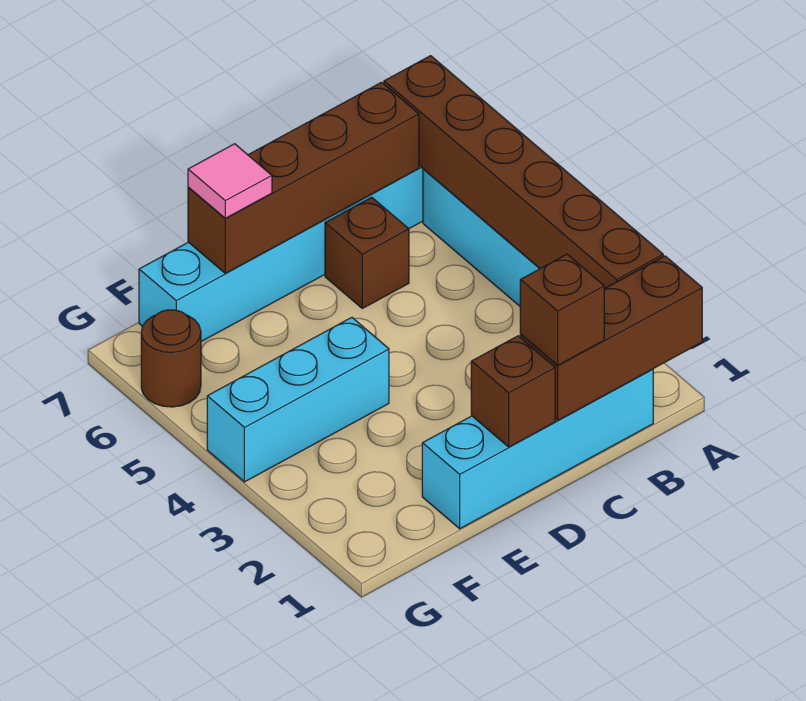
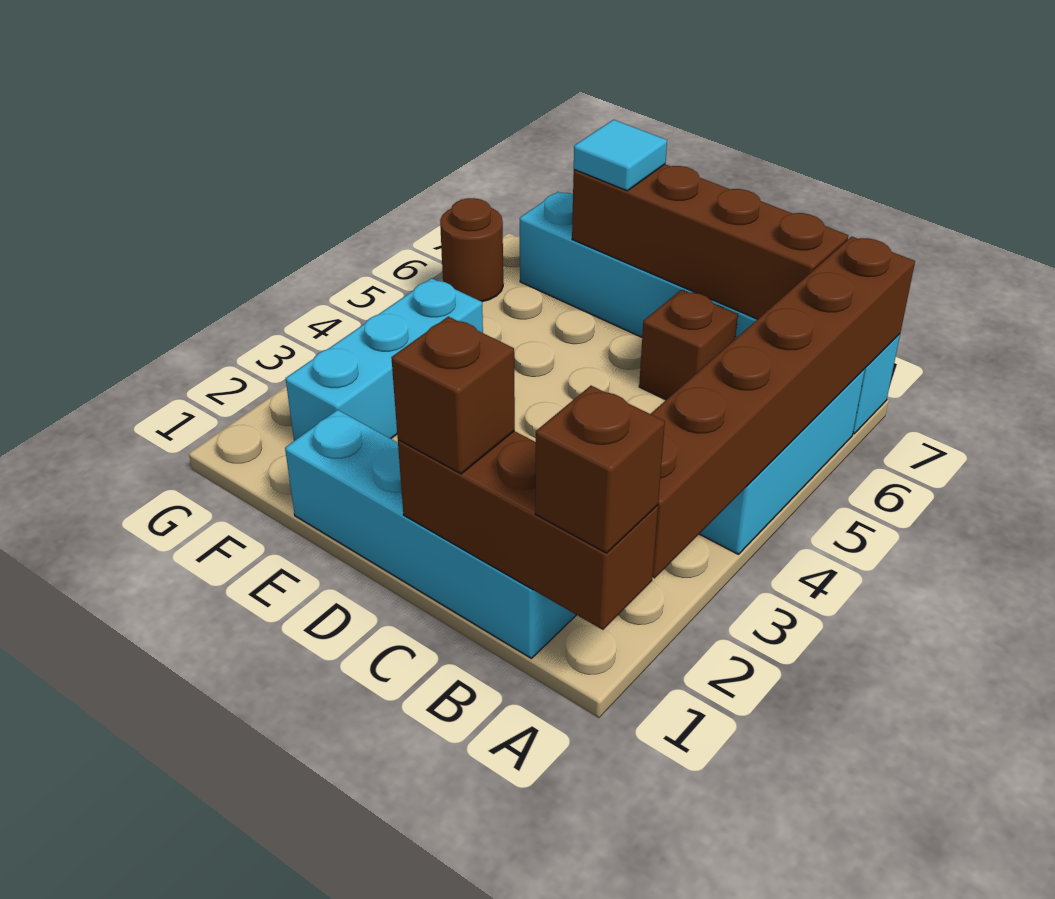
brown brick D1 level 2 -> brown brick A1 level 3
cyan brick E4:G4 level 1 -> cyan brick F2:F4 level 1
pink tile E7 level 3 -> cyan tile E7 level 3

